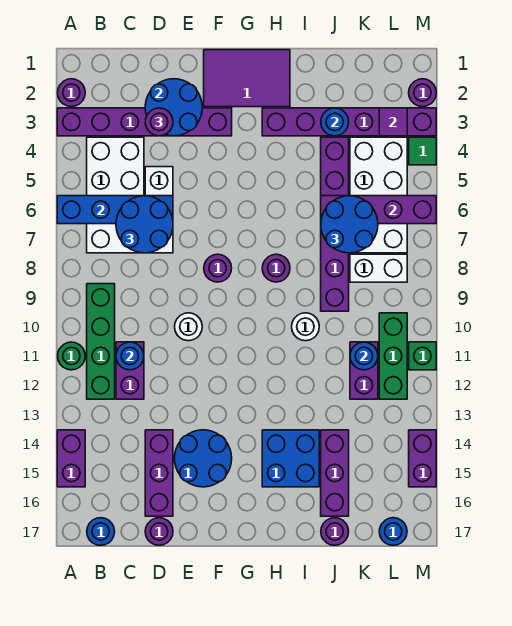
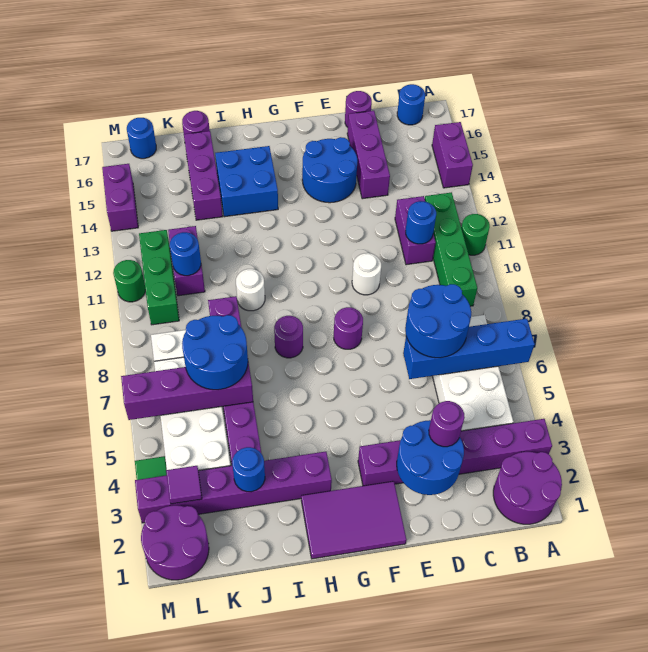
purple round brick A2 level 1 -> purple round brick A1:B2 level 1
white brick D5:D7 level 1 -> none
purple round brick M2 level 1 -> purple round brick L1:M2 level 1
green brick M11 level 1 -> green round brick M11 level 1

